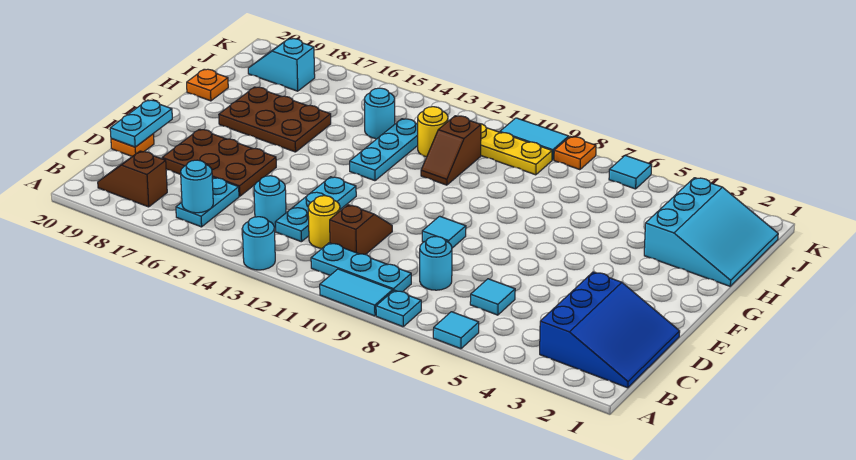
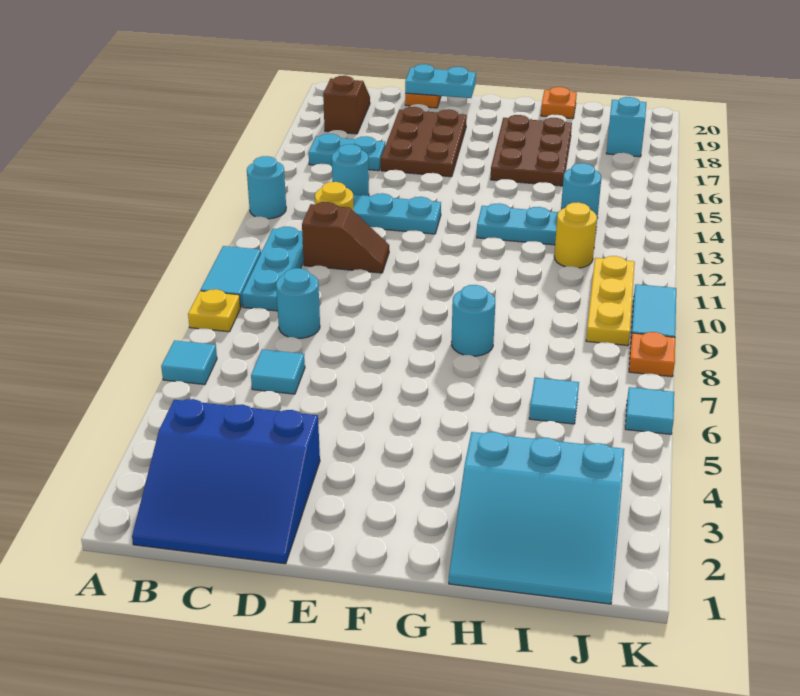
cyan plate A8 level 1 -> yellow plate A8 level 1
cyan round brick B16 level 2 -> cyan round brick G8 level 1
cyan tile E9 level 1 -> cyan tile I6 level 1
brown slope H11:I11 level 1 top I -> none

